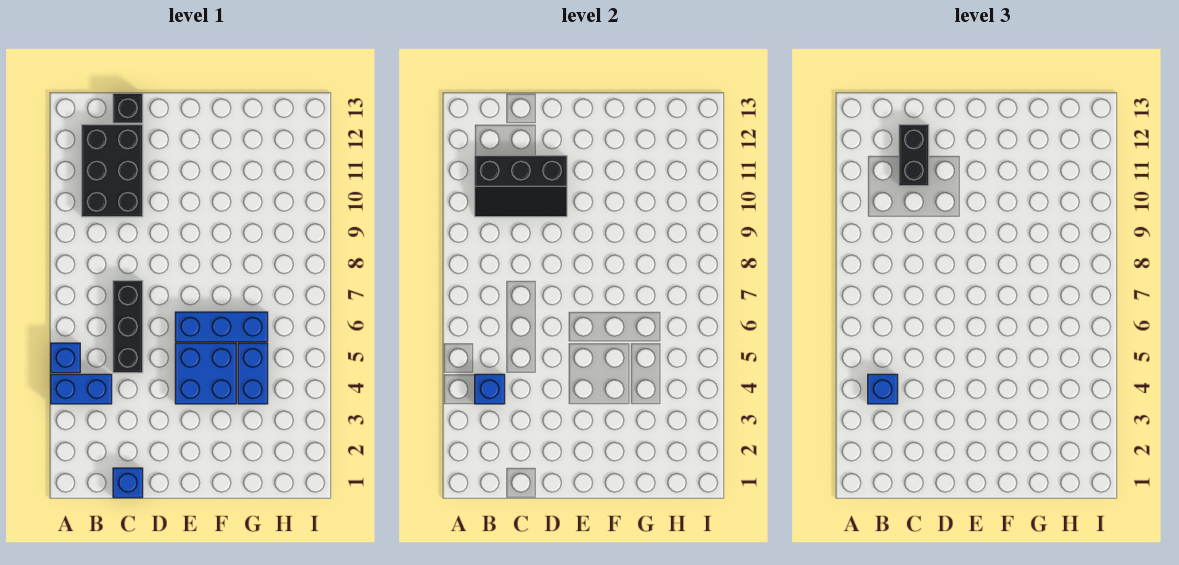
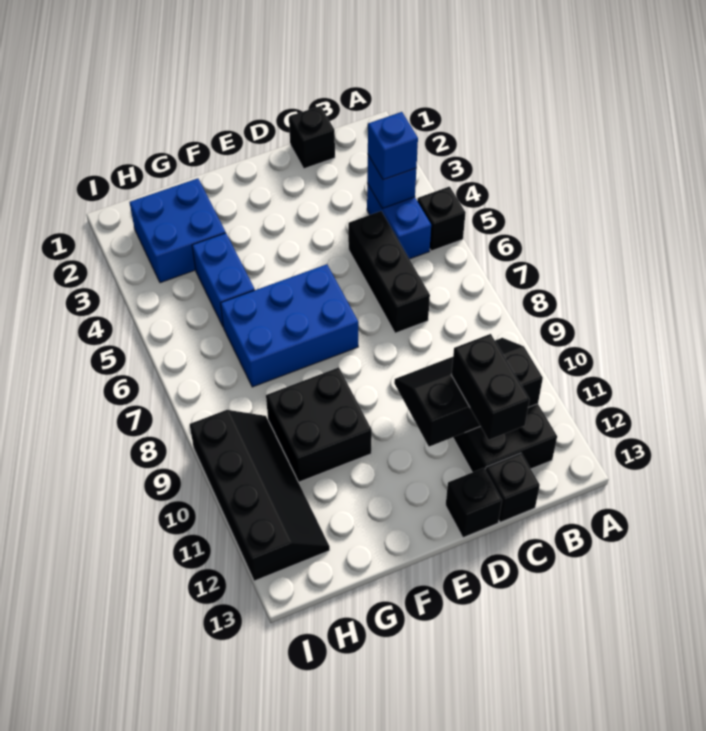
blue brick A4:B4 level 1 -> blue brick B4:B5 level 1
blue brick A5 level 1 -> black brick A5 level 1
blue brick C1 level 1 -> black brick C1 level 1
none -> black brick D13 level 1
blue brick E4:F5 level 1 -> blue brick G2:H3 level 1
blue brick E6:G6 level 1 -> blue brick E6:G7 level 1
none -> black brick F9:G10 level 1
none -> black slope H9:I12 level 1 top I

